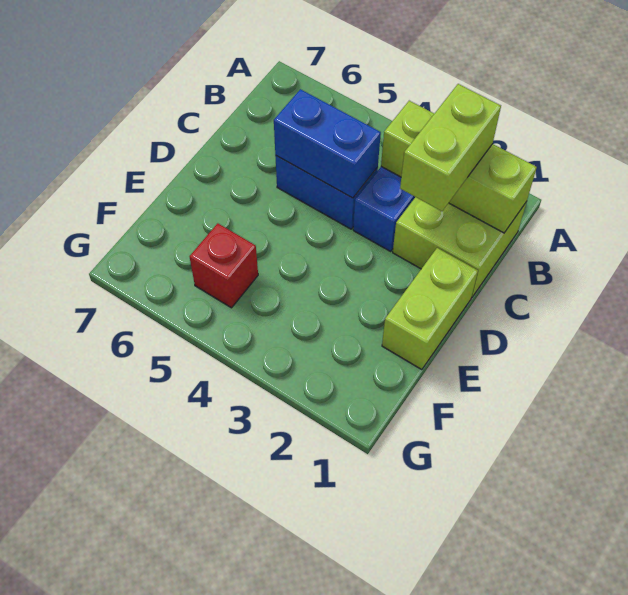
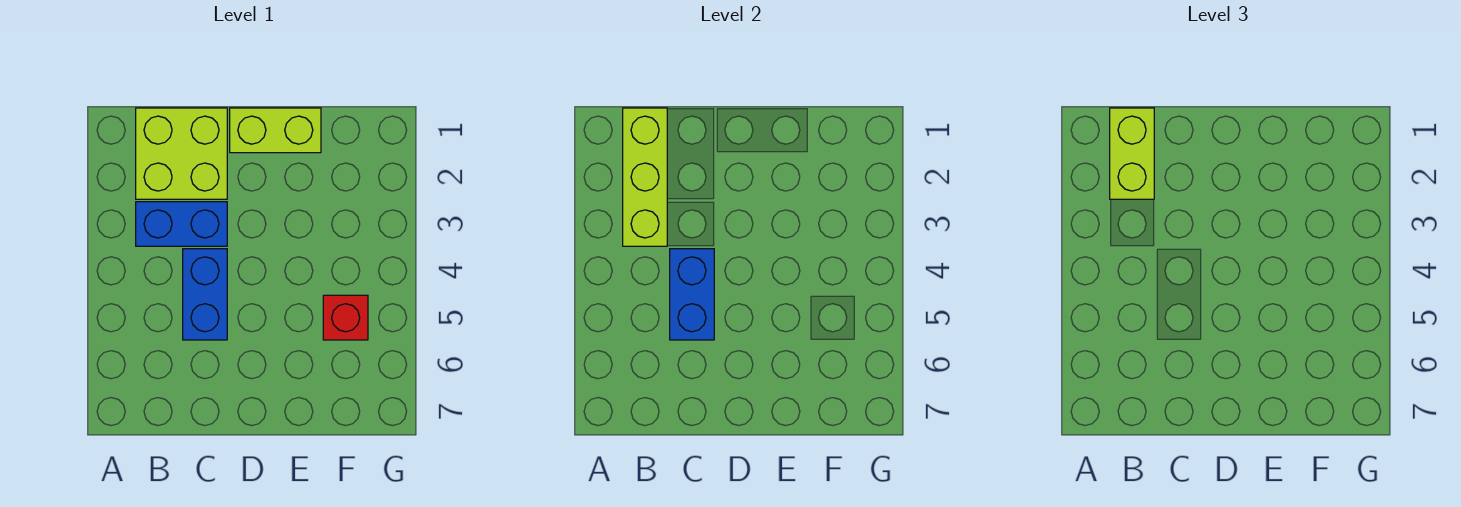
lime brick B2:C2 level 3 -> lime brick B1:B2 level 3

